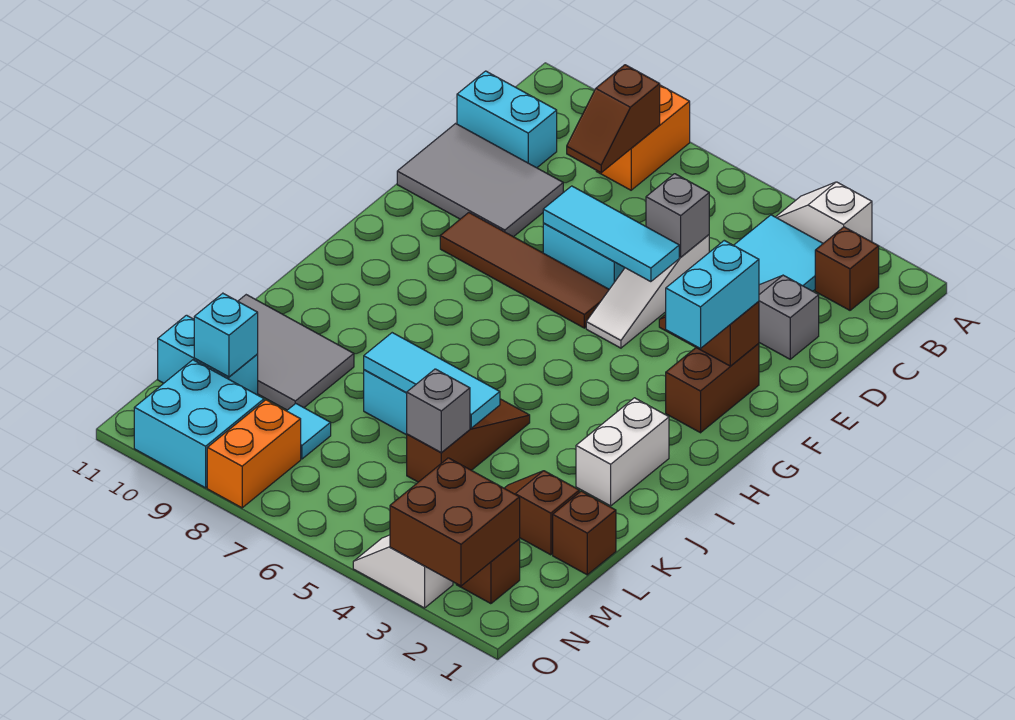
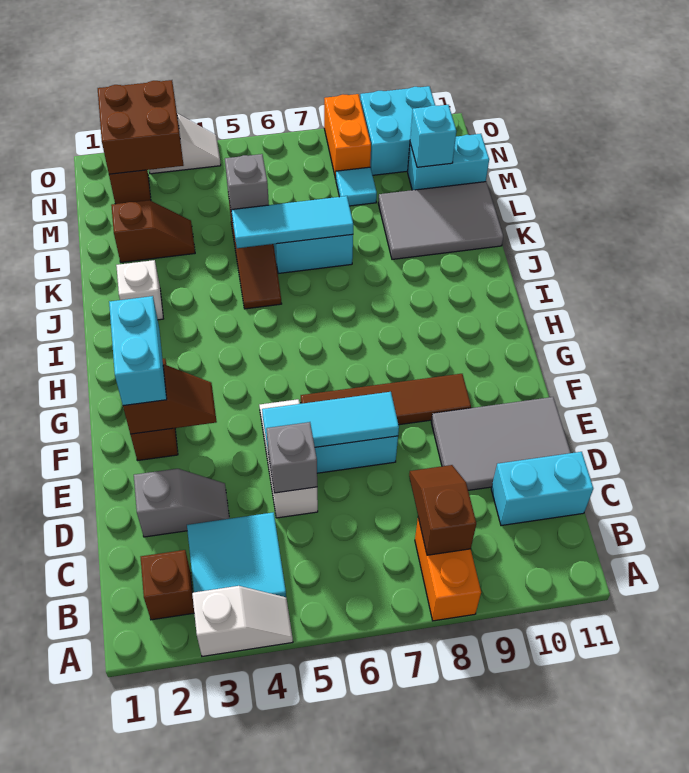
white brick I2:J2 level 1 -> white brick J2 level 1
brown brick L1 level 1 -> none

